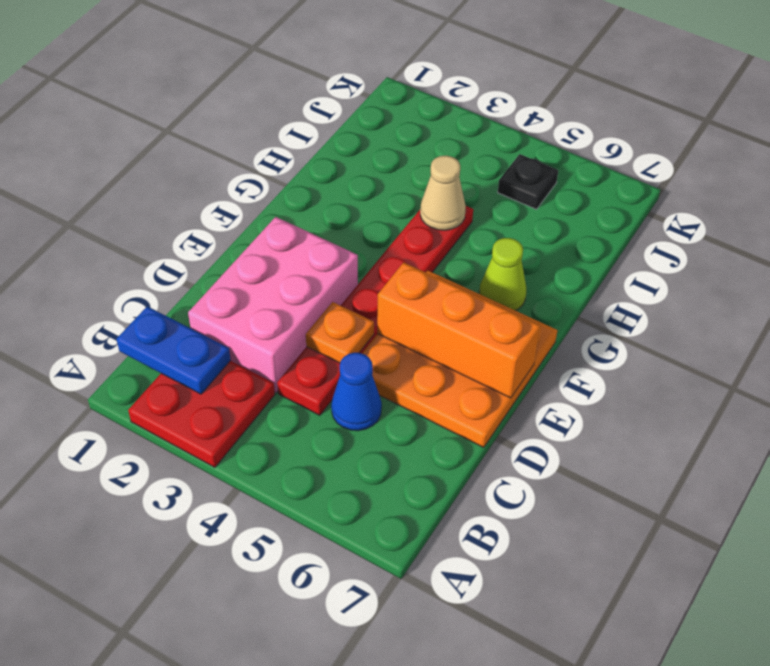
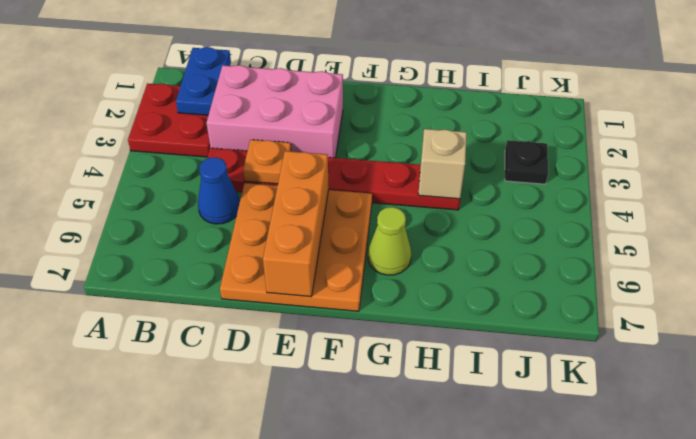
tan cone H4 level 2 -> tan brick H4 level 2
black plate J5 level 1 -> black plate J3 level 1

